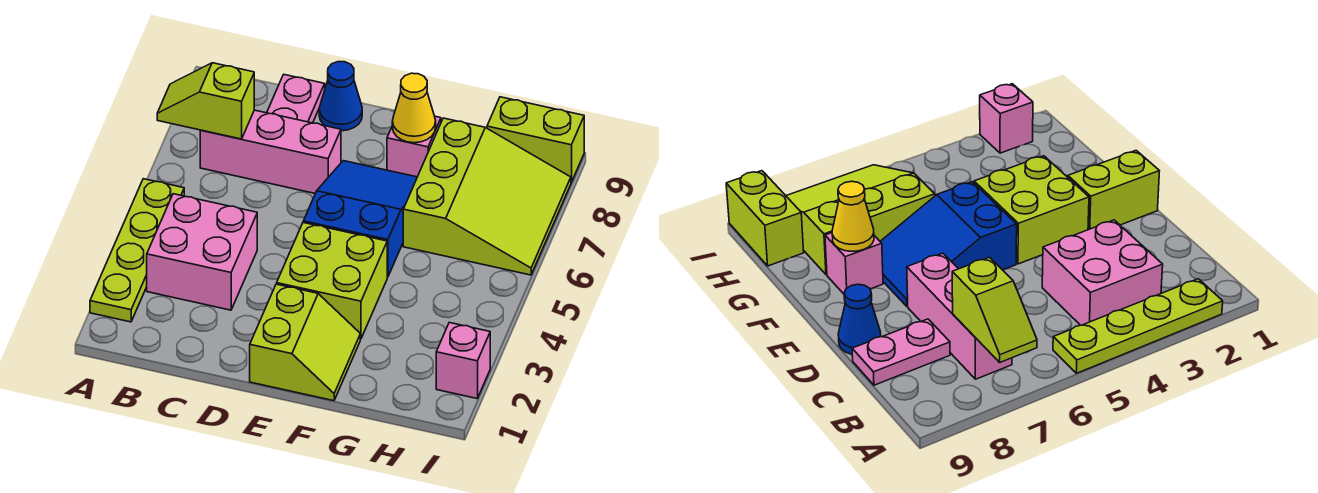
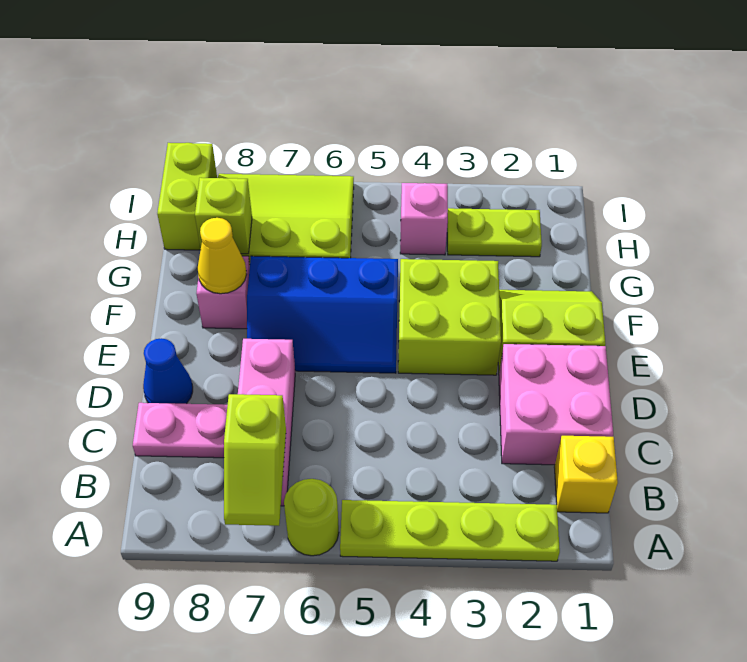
none -> lime round brick A6 level 1
none -> yellow brick B1 level 1
pink brick B3:C4 level 1 -> pink brick C1:D2 level 1
blue slope E5:F7 level 1 top 5 -> blue slope E5:F7 level 1 top F
none -> lime brick G8 level 2
none -> lime plate H2:H3 level 1
pink brick I2 level 1 -> pink brick H4 level 1

